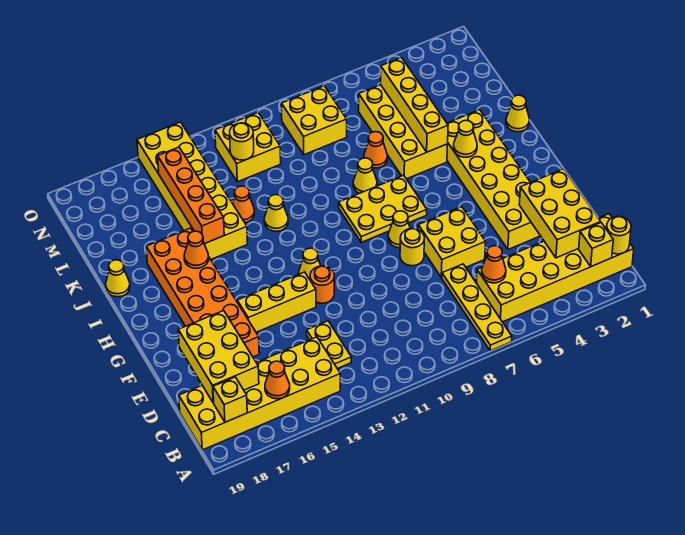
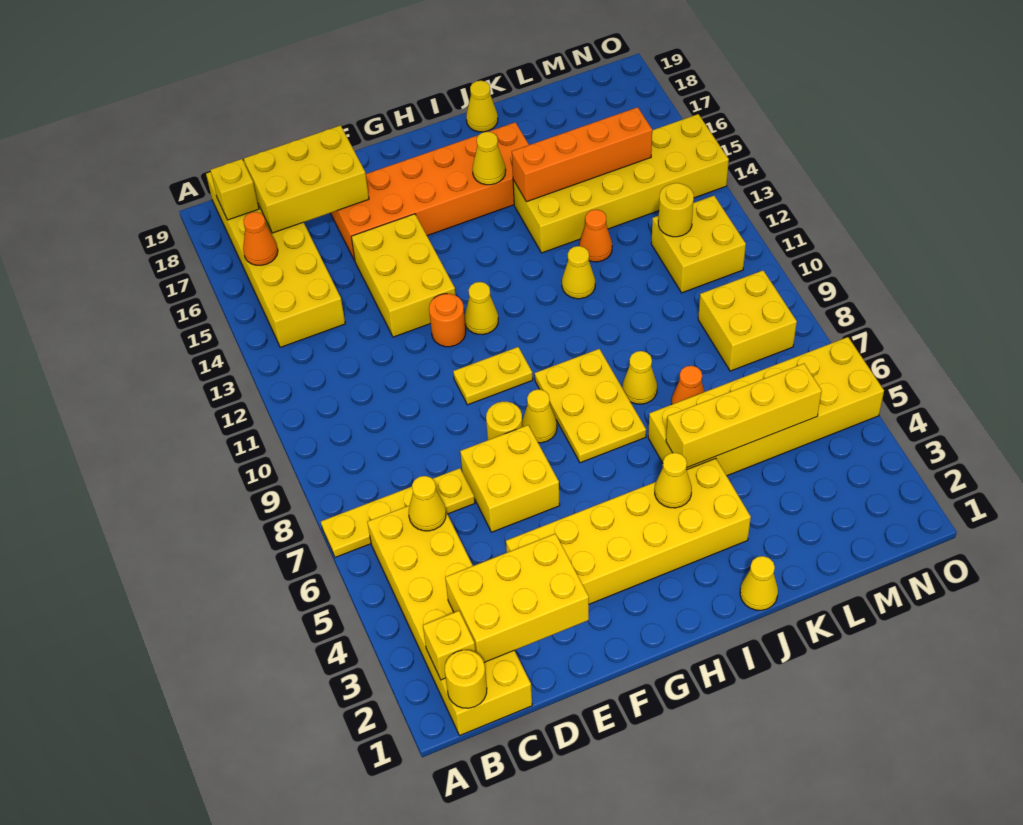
orange cone C6 level 2 -> yellow cone C6 level 2
yellow plate C13:D13 level 1 -> yellow plate F10:G10 level 1
yellow brick F13:F15 level 1 -> yellow brick E13:F15 level 1
orange cone I16 level 2 -> yellow cone I16 level 2
yellow brick J5:M6 level 1 -> yellow brick J5:O6 level 1

